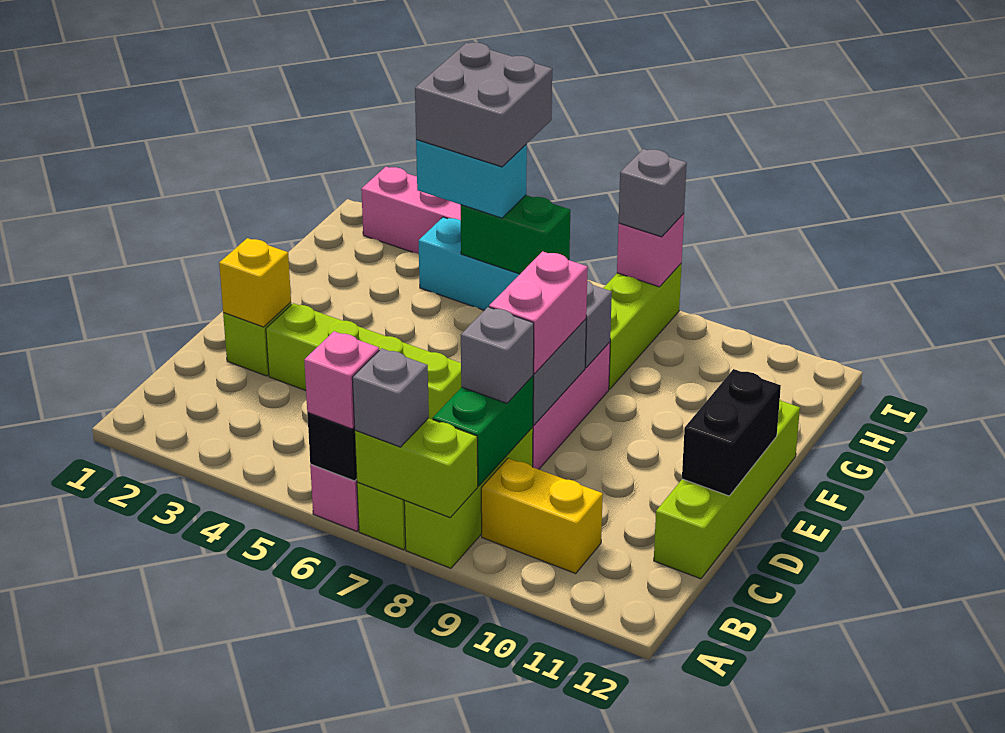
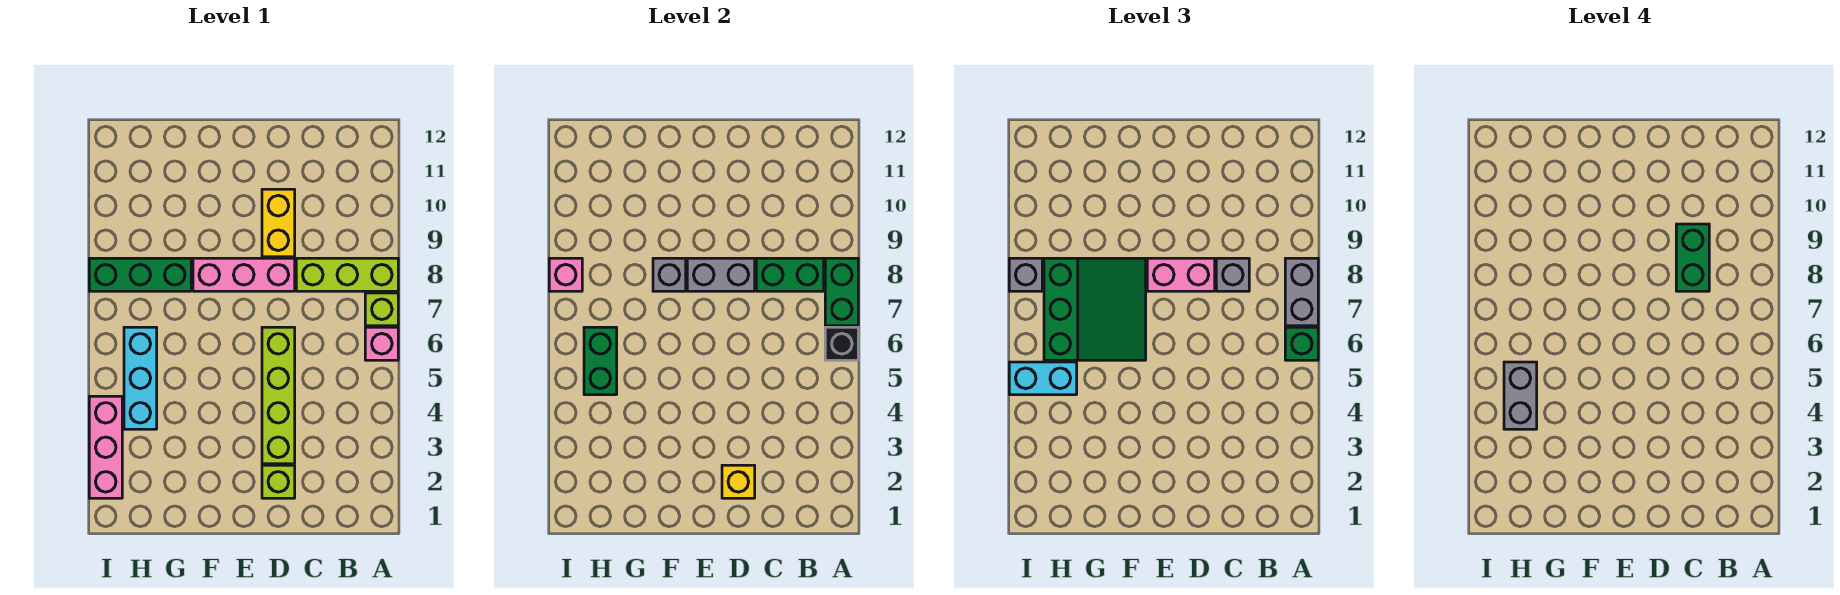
pink brick A6 level 3 -> green brick A6 level 3
lime brick A7:A8 level 2 -> green brick A7:A8 level 2
grey brick A7 level 3 -> grey brick A7:A8 level 3
yellow brick B9:B10 level 1 -> yellow brick D9:D10 level 1
none -> green brick C8:C9 level 4
lime brick C12:F12 level 1 -> none
black brick D12:E12 level 2 -> none
none -> green slope F6:H8 level 3 top H
lime brick G8:I8 level 1 -> green brick G8:I8 level 1
cyan brick H4:H5 level 3 -> cyan brick H5:I5 level 3
grey brick H4:I5 level 4 -> grey brick H4:H5 level 4

